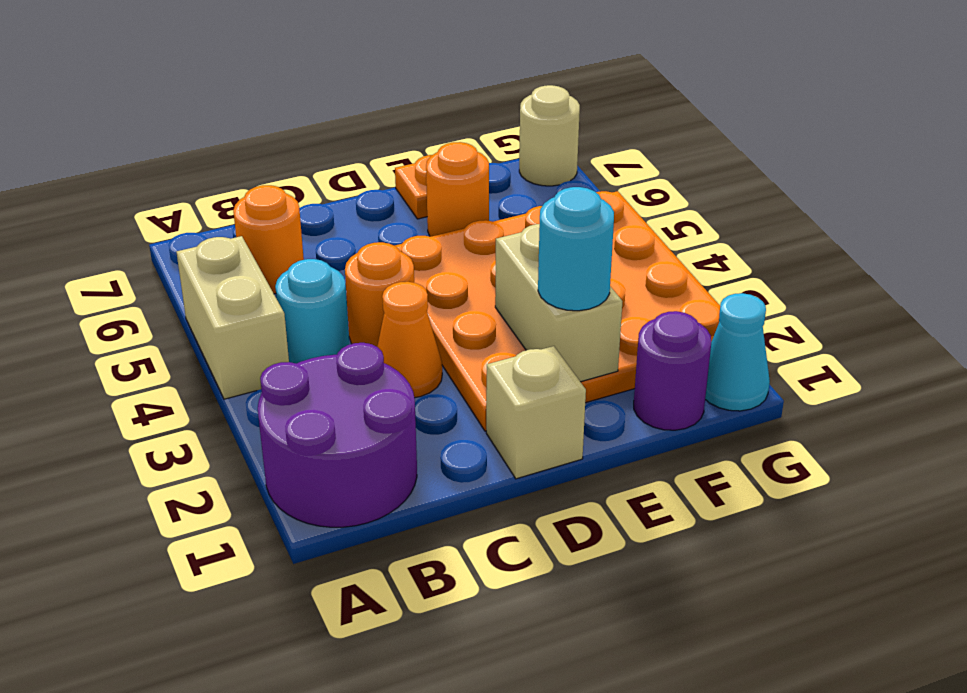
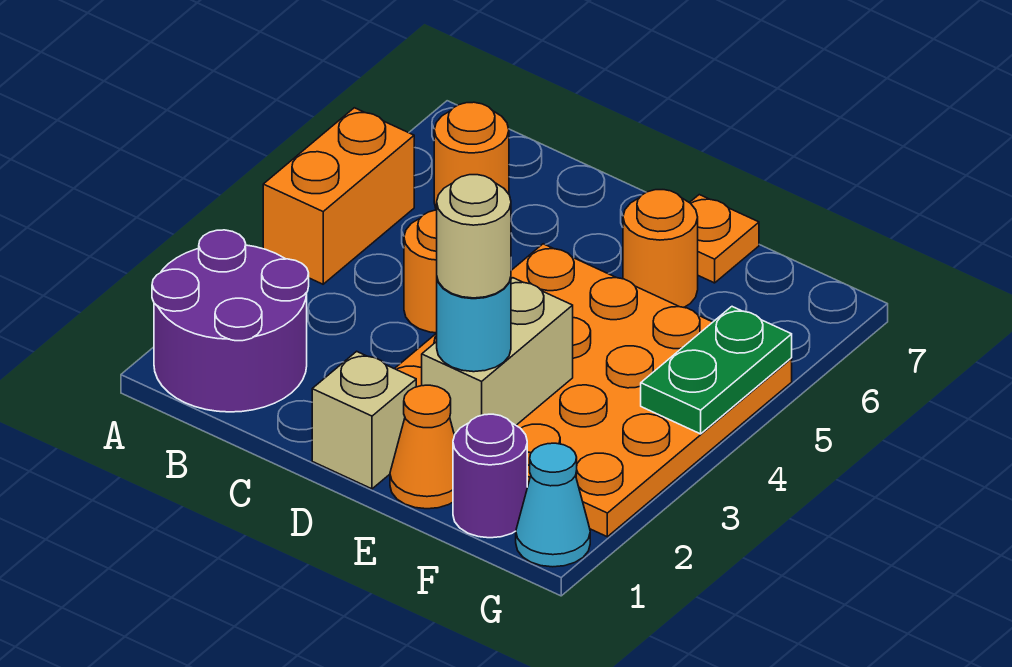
tan brick A4:A5 level 1 -> orange brick A4:A5 level 1
cyan round brick B4 level 1 -> none
orange cone C3 level 1 -> orange cone E1 level 1
none -> green plate G4:G5 level 2
tan round brick G7 level 1 -> tan round brick E2 level 4

